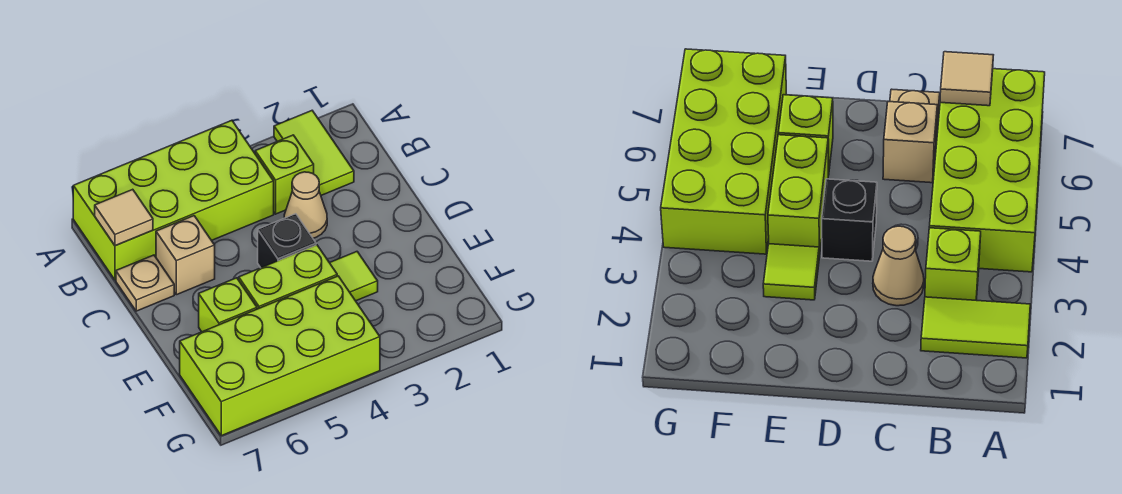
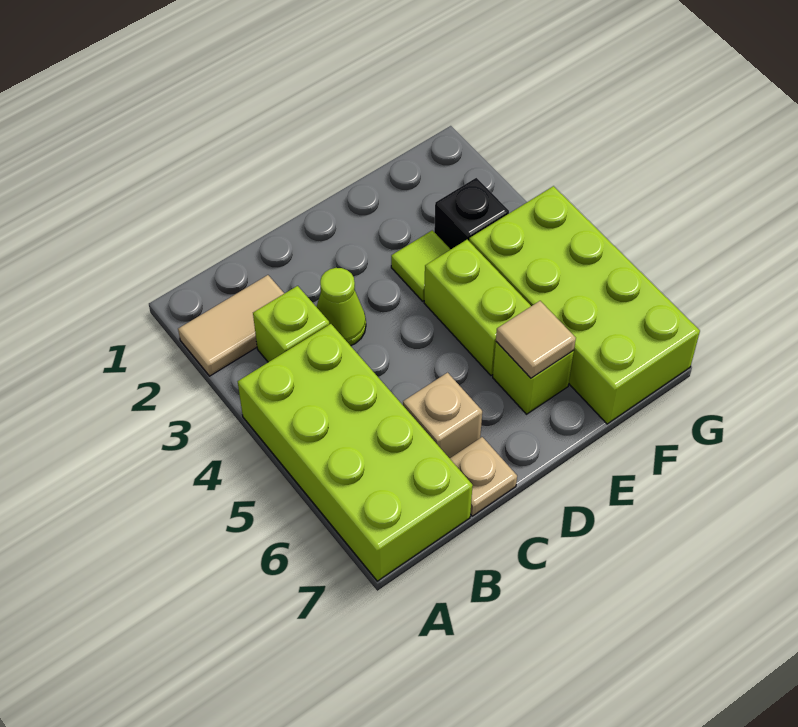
lime tile A2:B2 level 1 -> tan tile A2:B2 level 1
tan tile B7 level 2 -> tan tile E6 level 2
tan cone C3 level 1 -> lime cone C3 level 1
black brick D4 level 1 -> black brick F3 level 1

